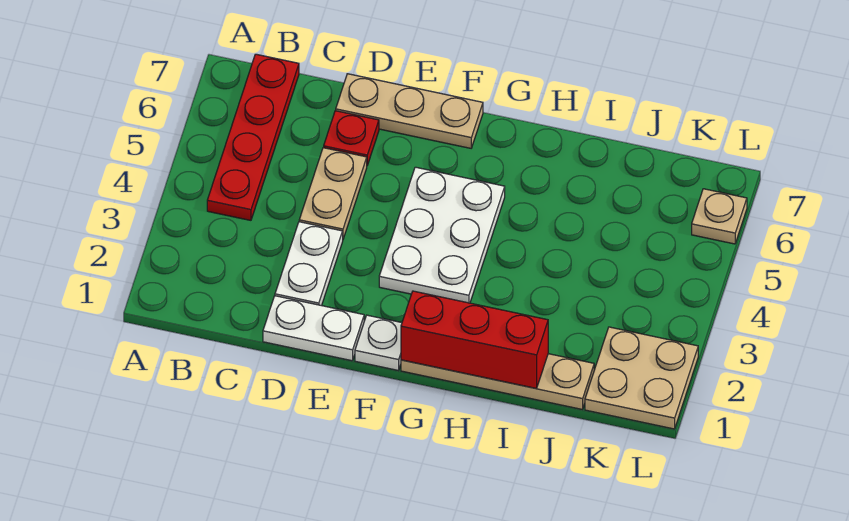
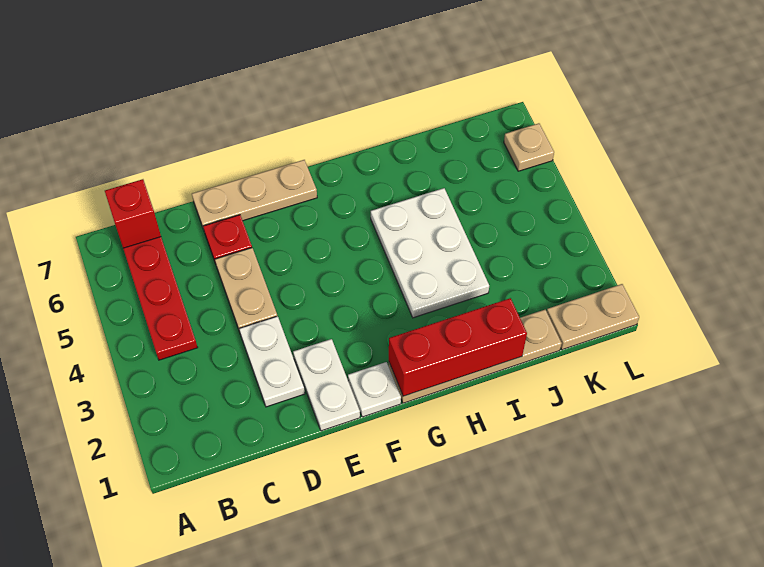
none -> red brick B7 level 2
white plate D1:E1 level 1 -> white plate E1:E2 level 1
white plate F3:G5 level 1 -> white plate H3:I5 level 1
tan plate K1:L2 level 1 -> tan plate K1:L1 level 1

